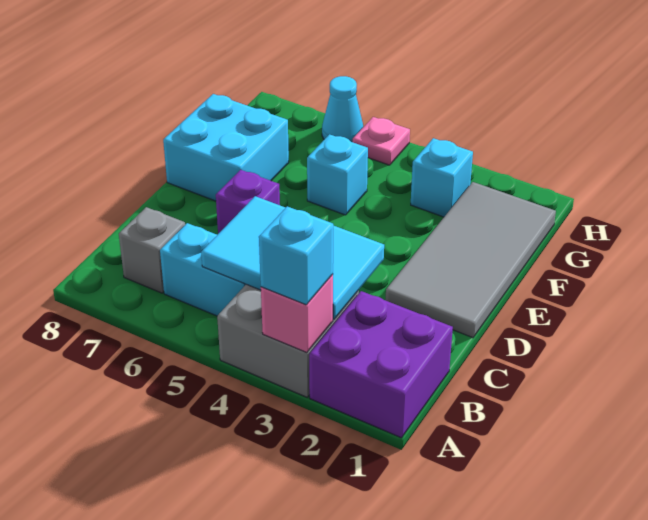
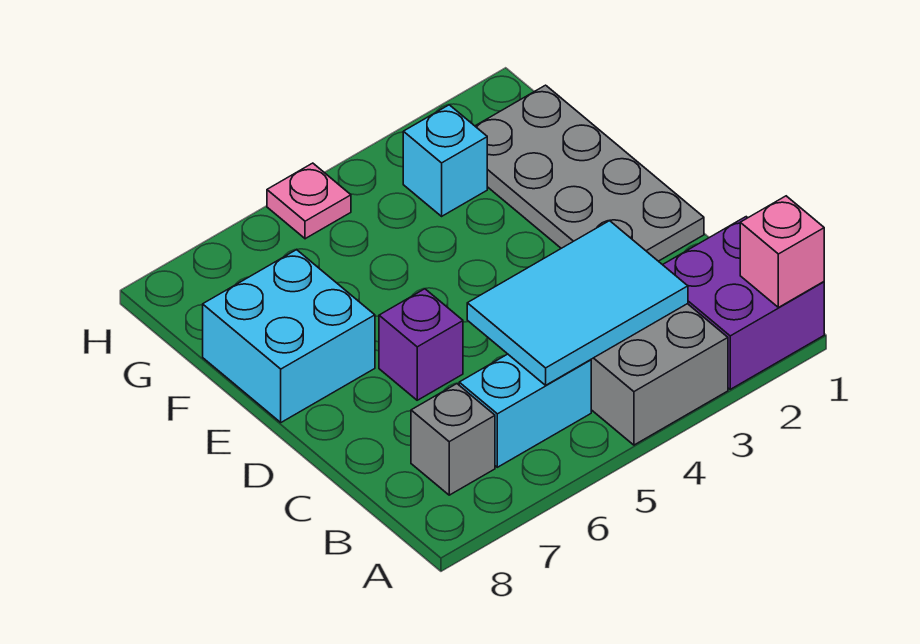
pink brick A3 level 2 -> pink brick A1 level 2
cyan brick A3 level 3 -> none
grey tile D1:G2 level 1 -> grey plate D1:G2 level 1
cyan brick F5 level 1 -> none
cyan cone H6 level 1 -> none

